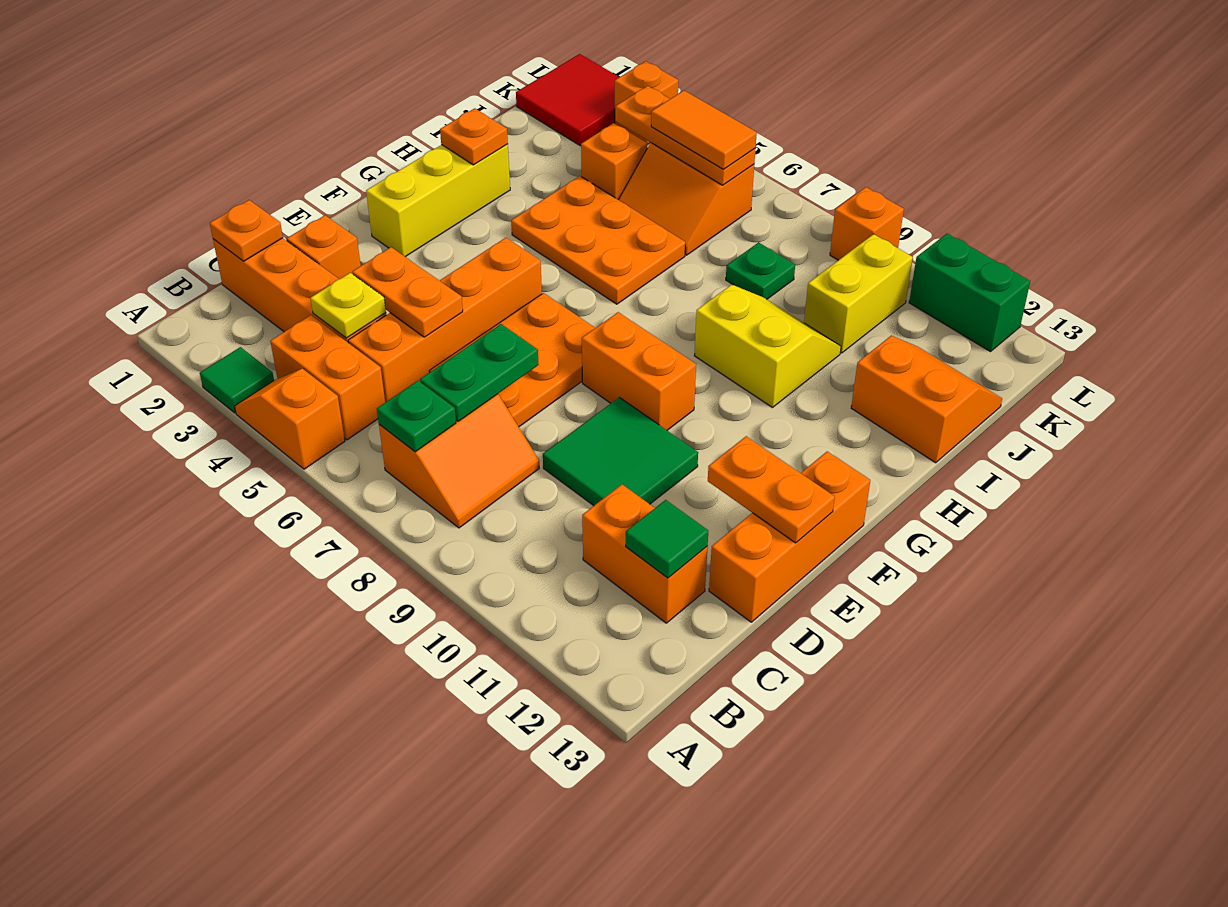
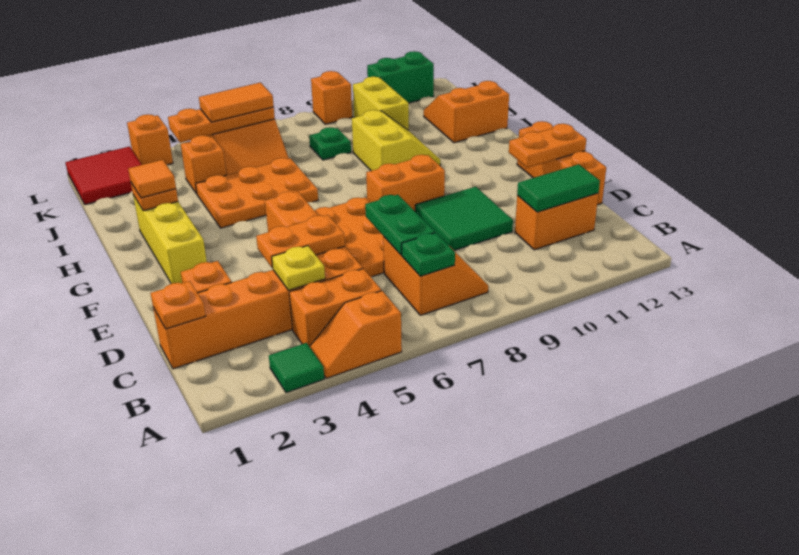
green tile C12 level 2 -> green tile C11:C12 level 2
none -> orange tile H2 level 3
yellow slope H9:I10 level 1 top H -> yellow slope H9:I10 level 1 top 9

